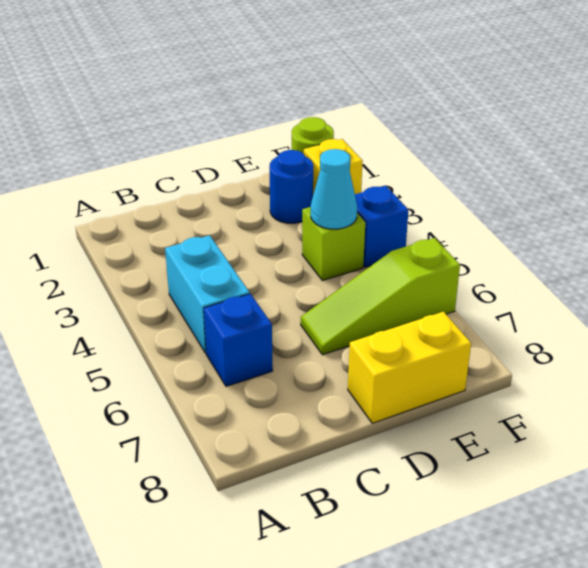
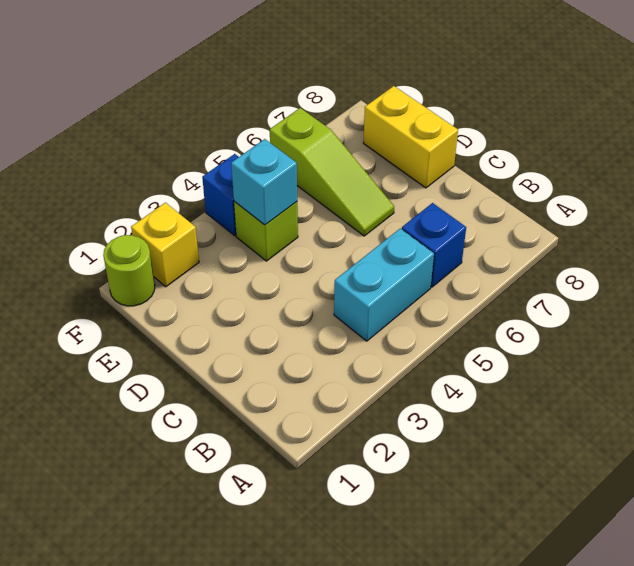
blue round brick E2 level 1 -> none
cyan cone E4 level 2 -> cyan brick E4 level 2

